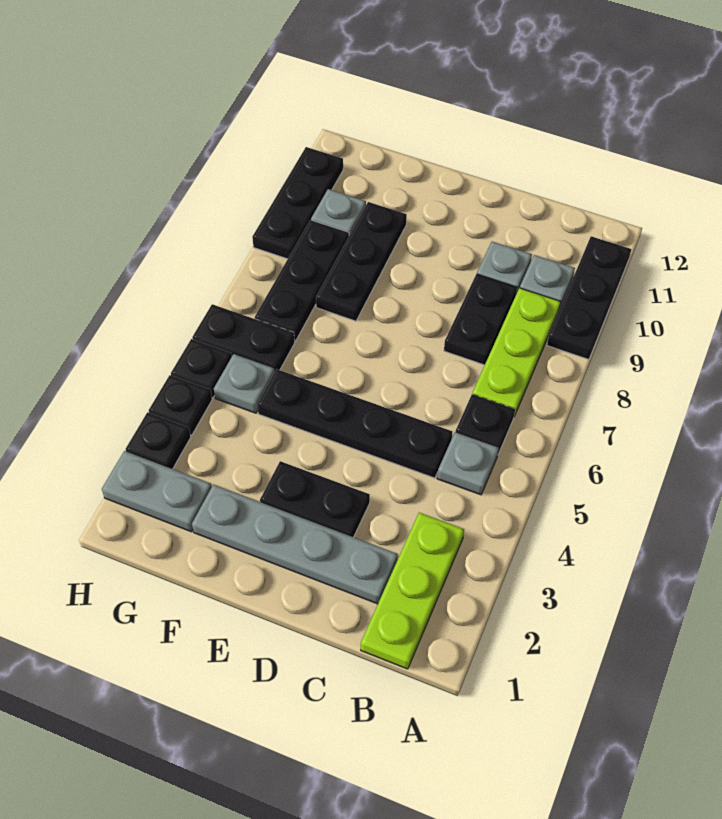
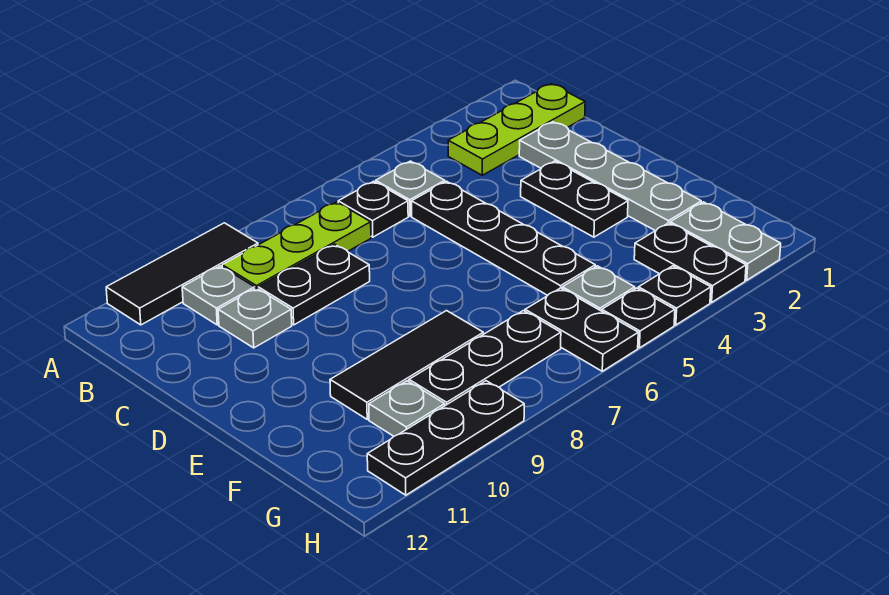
black plate A9:A11 level 1 -> black tile A9:A11 level 1
black plate F8:F10 level 1 -> black tile F8:F10 level 1
black plate H3 level 1 -> black plate G3:H3 level 1

